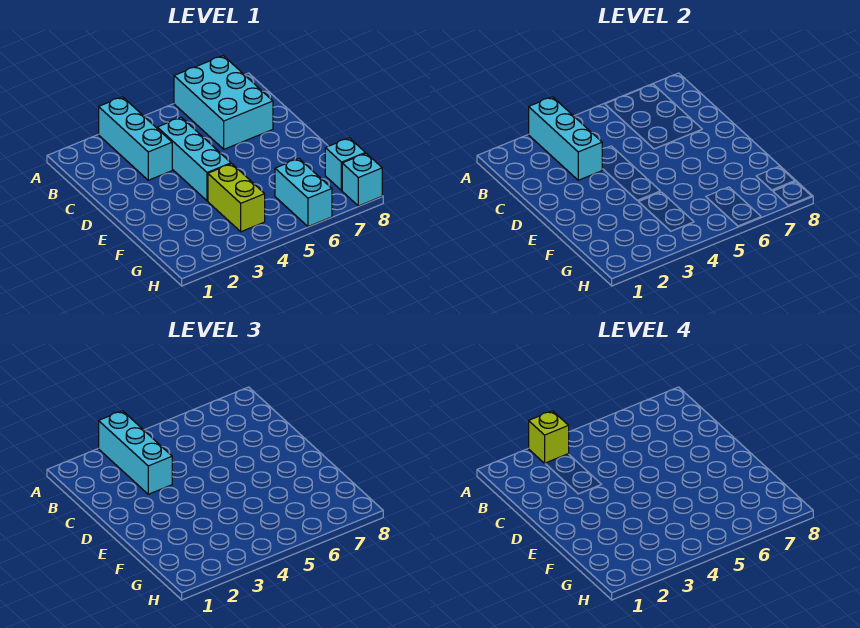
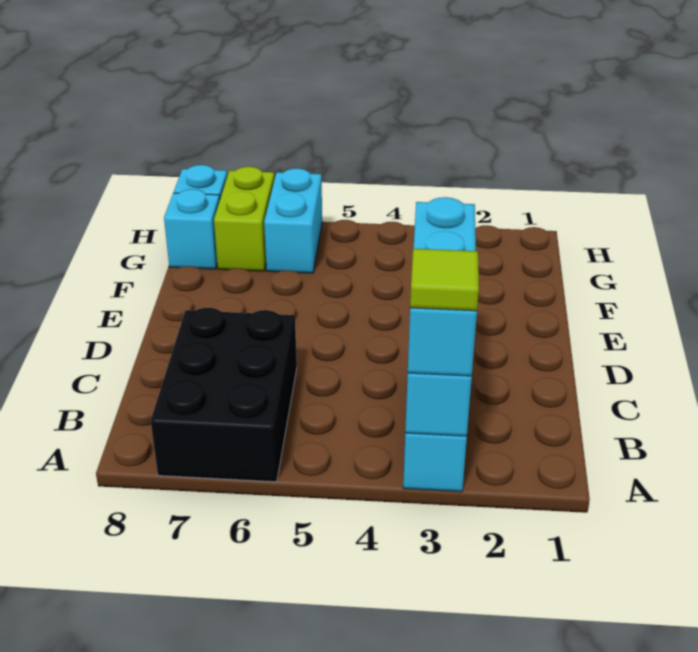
lime brick A3 level 4 -> lime tile A3 level 4
cyan brick A6:C7 level 1 -> black brick A6:C7 level 1
cyan brick C4:E4 level 1 -> none
lime brick F4:G4 level 1 -> lime brick G7:H7 level 1

